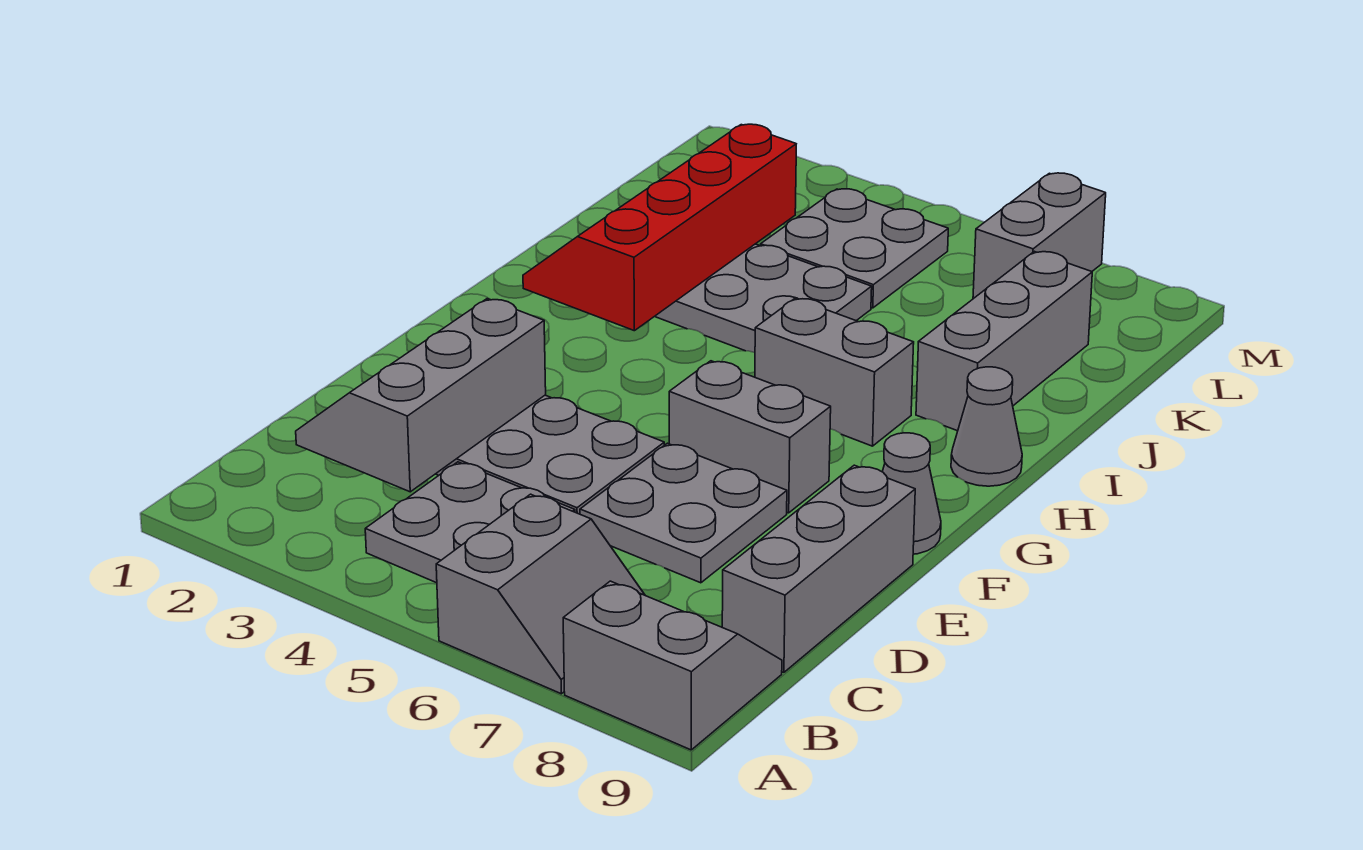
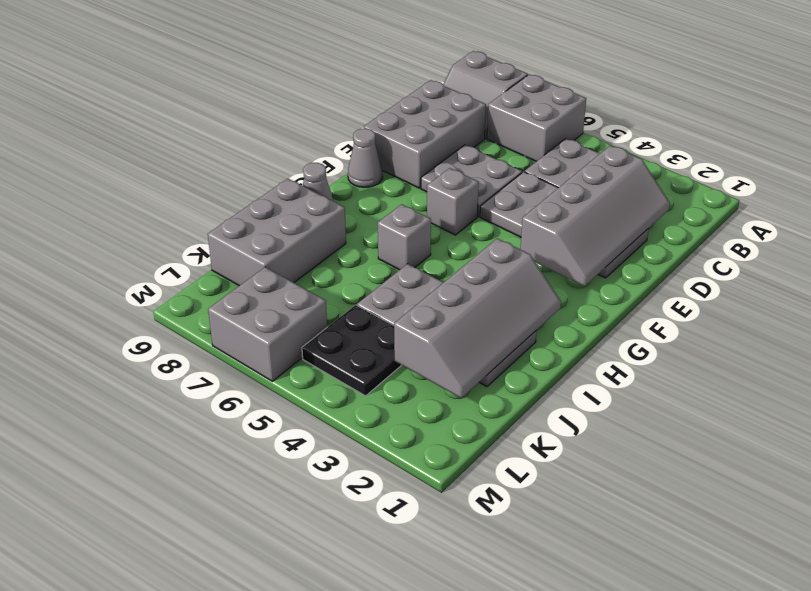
grey slope A6:B7 level 1 top 6 -> grey brick A6:B7 level 1
grey slope C2:E3 level 2 top 3 -> grey slope C2:F3 level 2 top 3
grey brick C9:E9 level 1 -> grey brick C8:E9 level 1
grey brick F6:F7 level 1 -> grey brick F6 level 1
red slope H2:K3 level 2 top 3 -> grey slope H2:K3 level 2 top 3
grey brick H6:H7 level 1 -> grey brick H6 level 1
grey brick I8:K8 level 1 -> grey brick I8:K9 level 1
grey plate K4:L5 level 1 -> black plate K4:L5 level 1
grey brick L7:M7 level 1 -> grey brick L6:M7 level 1

